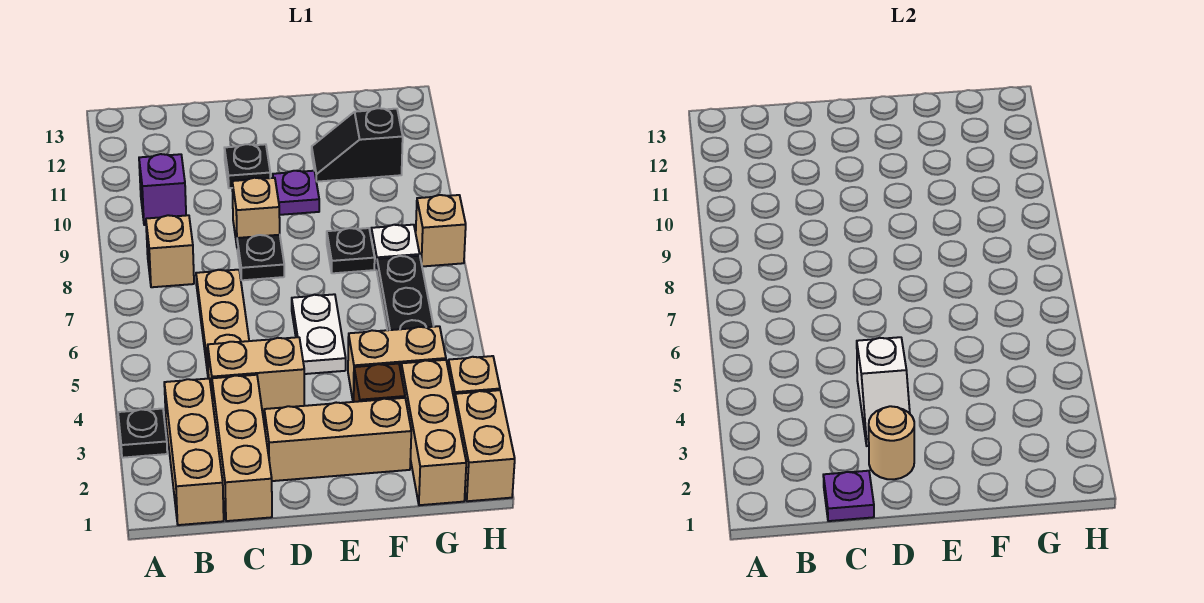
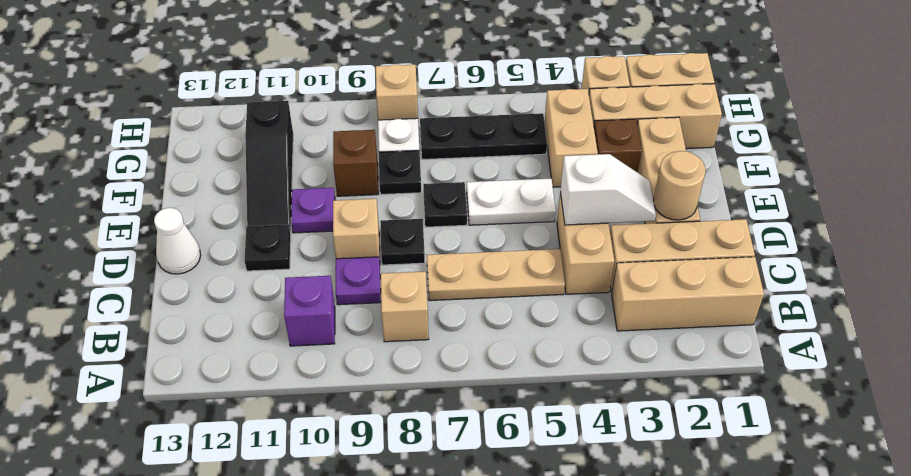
black plate A3 level 1 -> black plate E7 level 1
purple plate C1 level 2 -> purple plate C9 level 1
none -> white cone D13 level 1
none -> brown brick F9 level 1
black slope F11:G11 level 1 top G -> black slope E11:G11 level 1 top G

